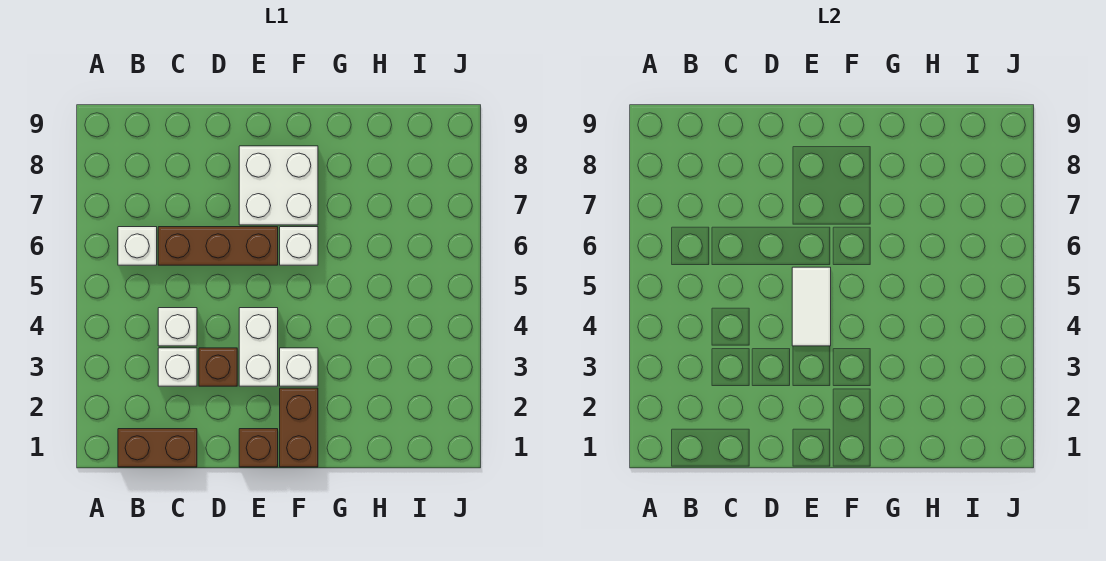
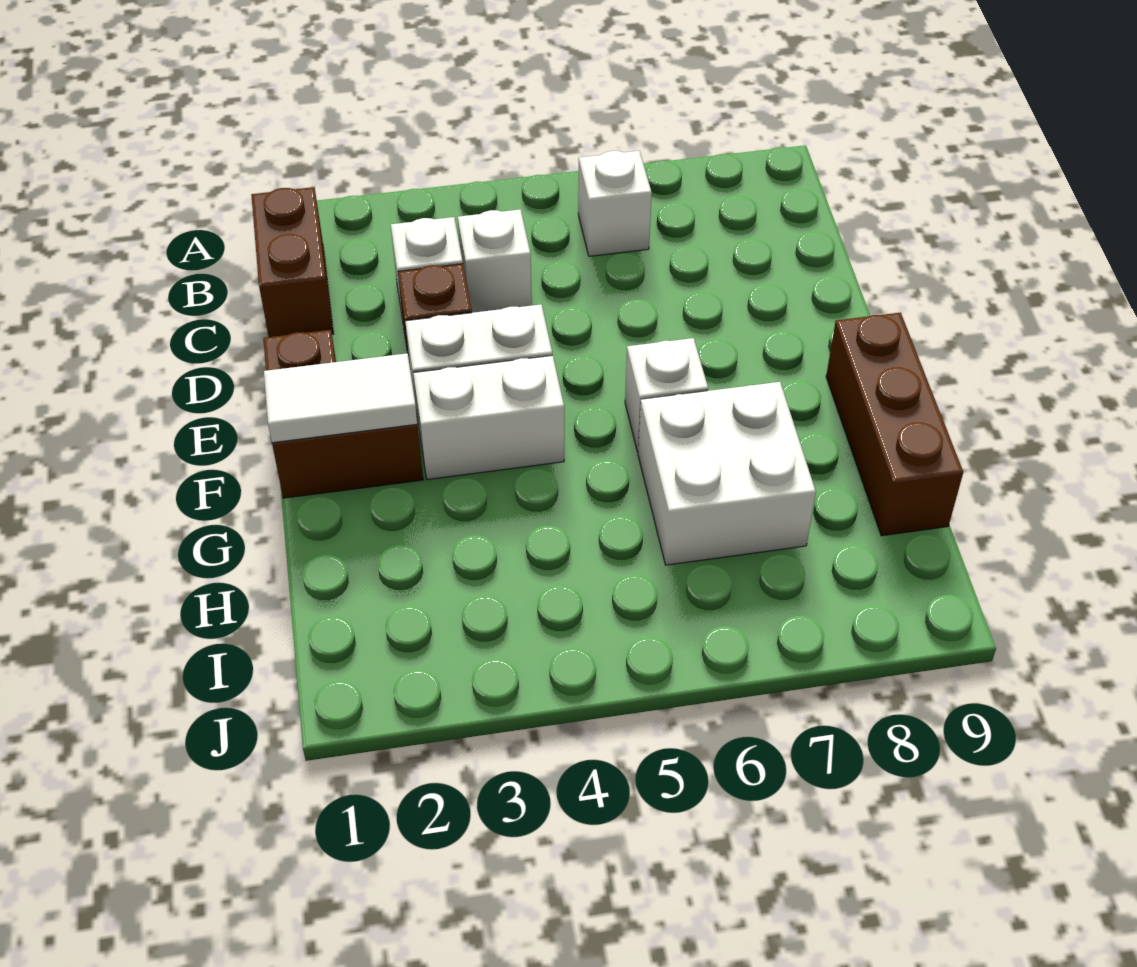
brown brick C6:E6 level 1 -> brown brick F9:H9 level 1
white tile E4:E5 level 2 -> white tile F1:F2 level 2
white brick E7:F8 level 1 -> white brick G6:H7 level 1
white brick F3 level 1 -> white brick F3:F4 level 1

